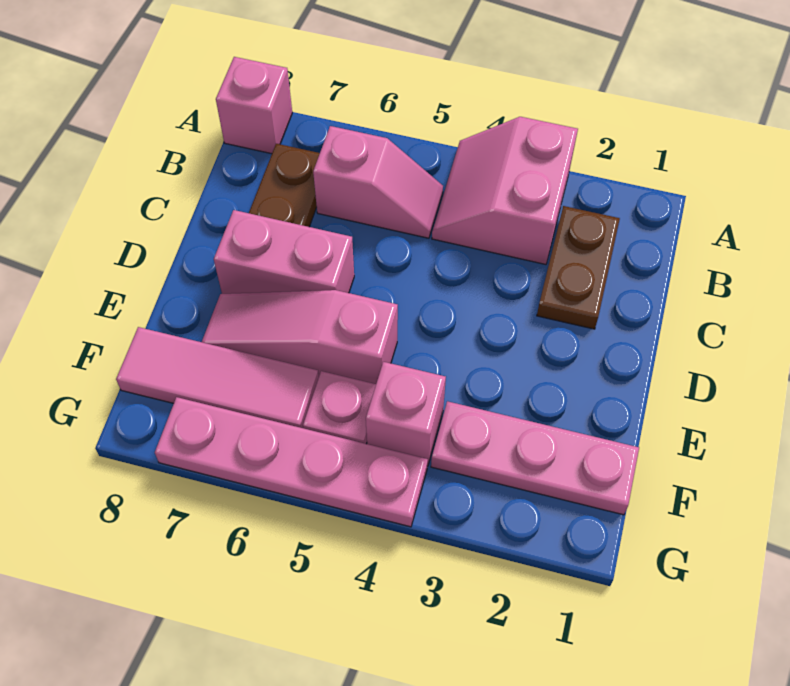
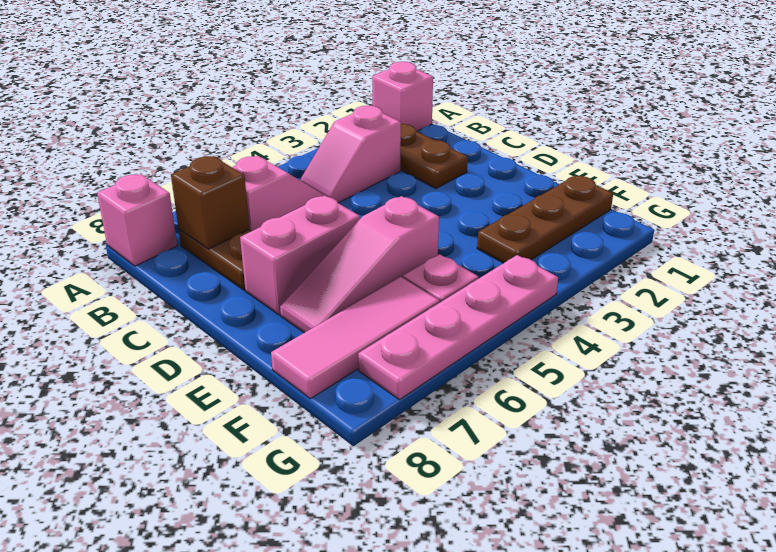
pink slope A3:B4 level 1 top 3 -> pink slope B3:B4 level 1 top 3
none -> brown brick B7 level 2
pink plate F1:F3 level 1 -> brown plate F1:F3 level 1
pink brick F4 level 1 -> pink brick A1 level 1

